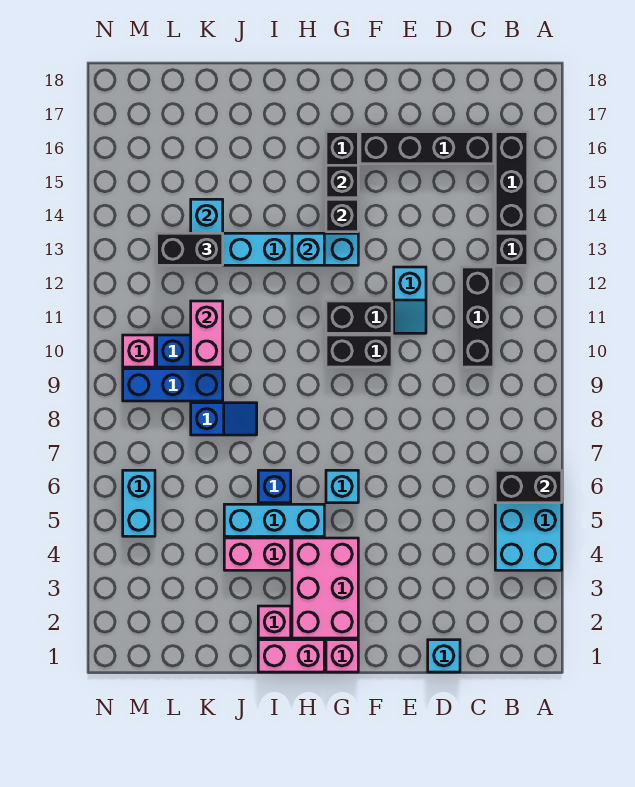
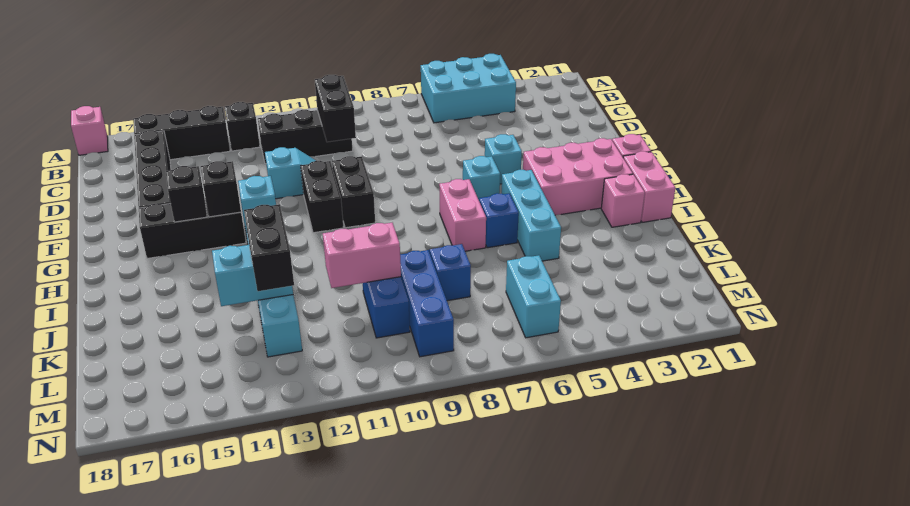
black brick A6:B6 level 2 -> black brick C10:D10 level 2
cyan brick D1 level 1 -> cyan brick F5 level 1
pink brick I4:J4 level 1 -> pink brick H7:I7 level 1
cyan brick M5:M6 level 1 -> cyan brick L6:M6 level 1
pink brick M10 level 1 -> pink brick A18 level 1

